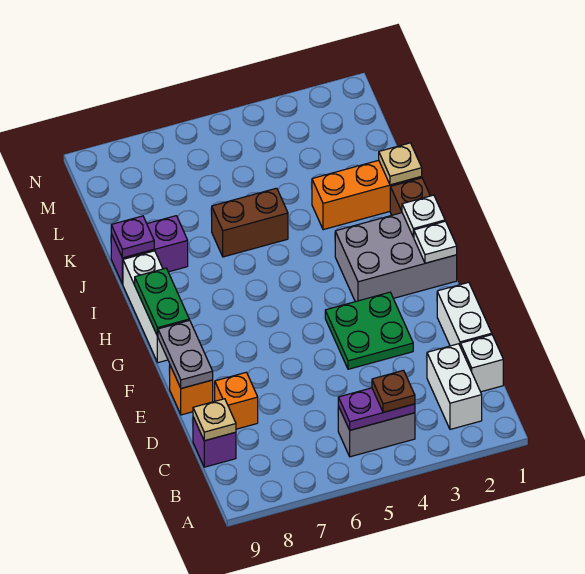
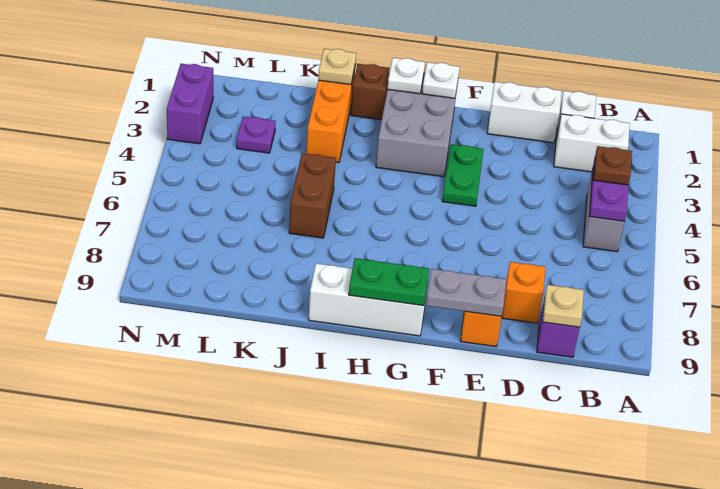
green plate E3:F4 level 1 -> green plate F3:F4 level 1
purple brick J8:J9 level 1 -> purple brick N2:N3 level 1
purple plate J9 level 2 -> purple plate L3 level 1

